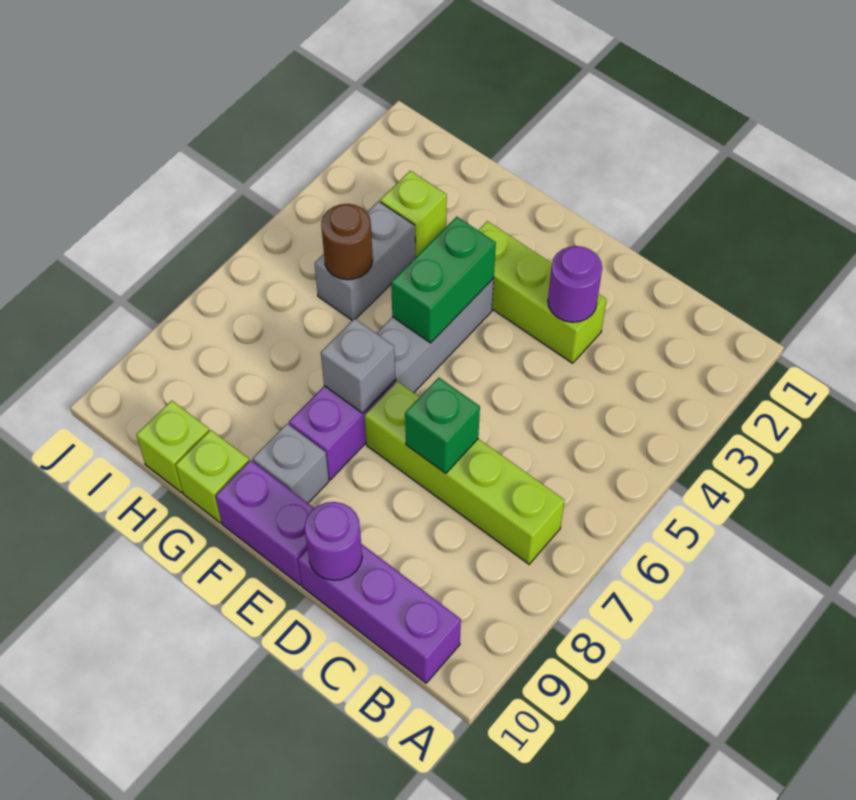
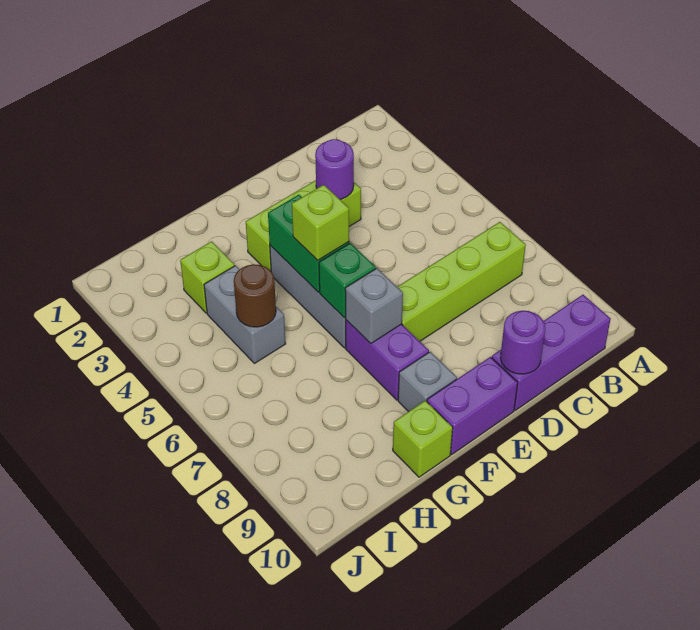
green brick D7 level 2 -> green brick F6 level 2
lime brick H10 level 1 -> lime brick F5 level 3

